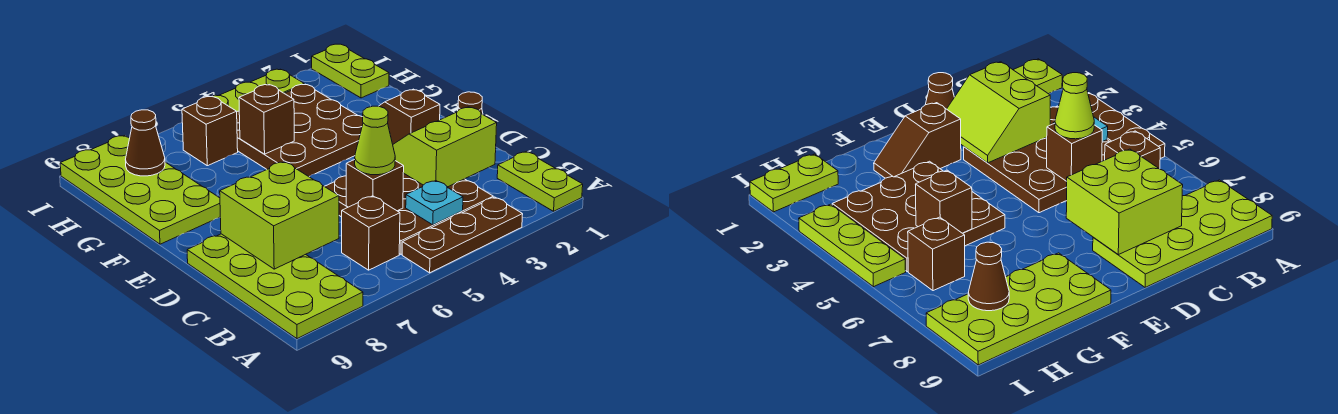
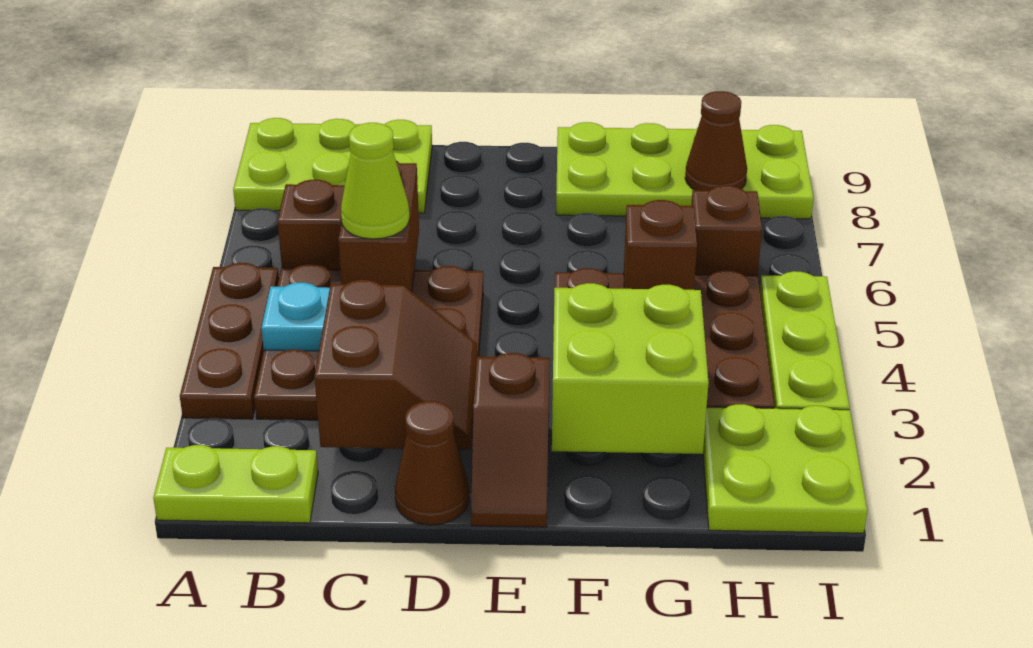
lime plate A8:D9 level 1 -> lime plate A8:C9 level 1
lime slope C2:D3 level 2 top C -> brown slope C2:D3 level 2 top C
brown brick C5 level 2 -> brown brick C5:C6 level 2
lime brick C7:D8 level 2 -> lime brick F2:G3 level 2
brown slope E2:F2 level 1 top E -> brown slope E1:E2 level 1 top 2
lime plate H1:I1 level 1 -> lime plate H1:I2 level 1

